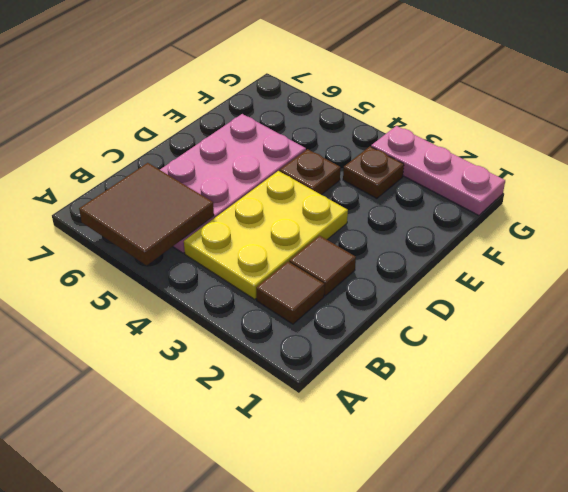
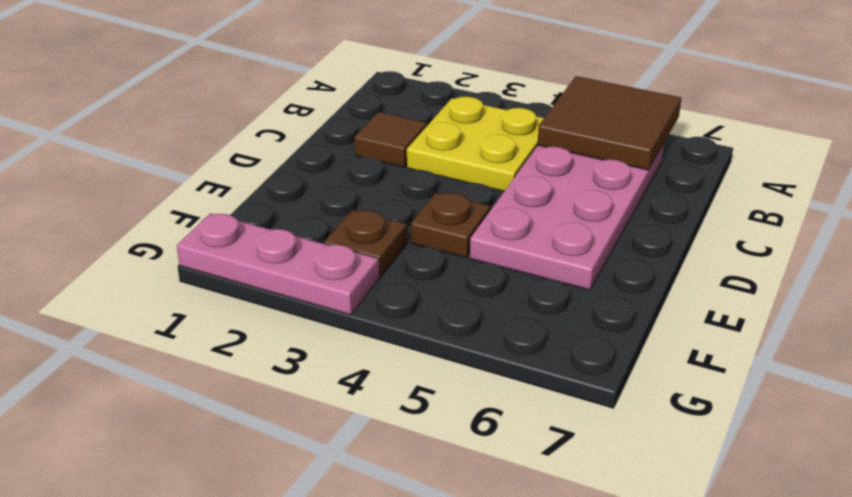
brown tile B2 level 1 -> none
yellow plate B3:D4 level 1 -> yellow plate B3:C4 level 1

